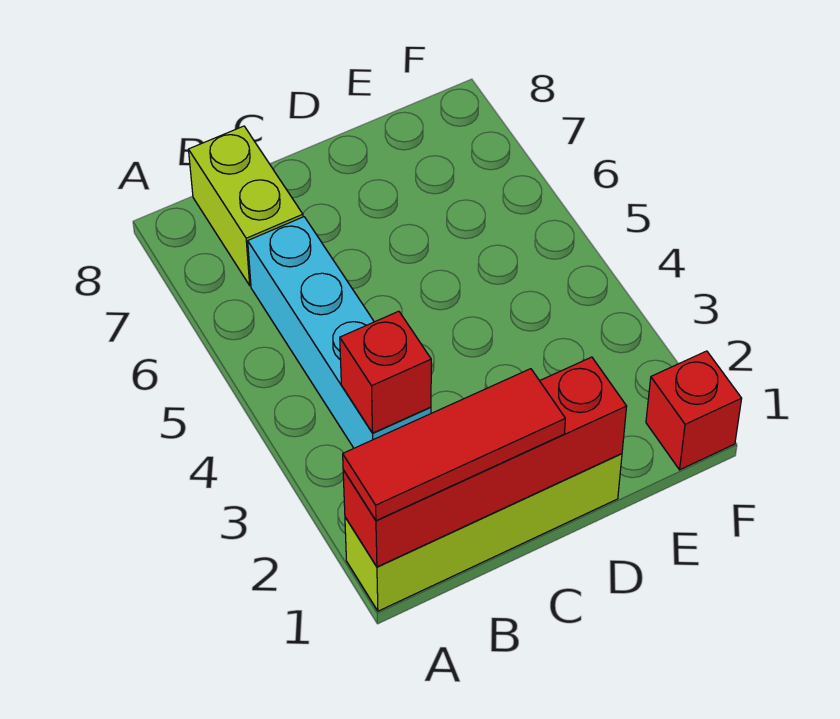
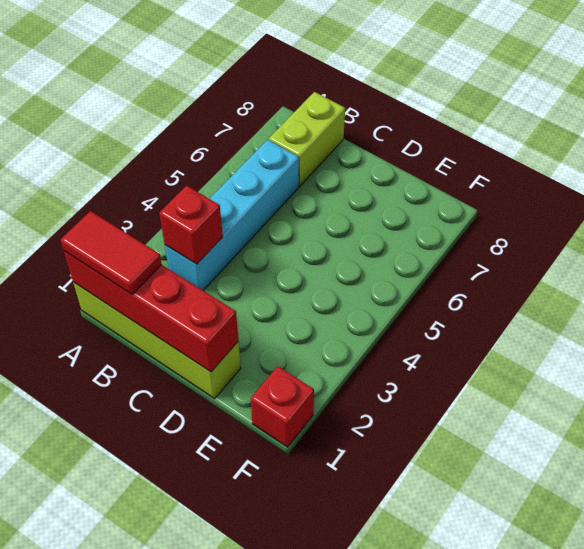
red tile A1:C1 level 3 -> red tile A1:B1 level 3

